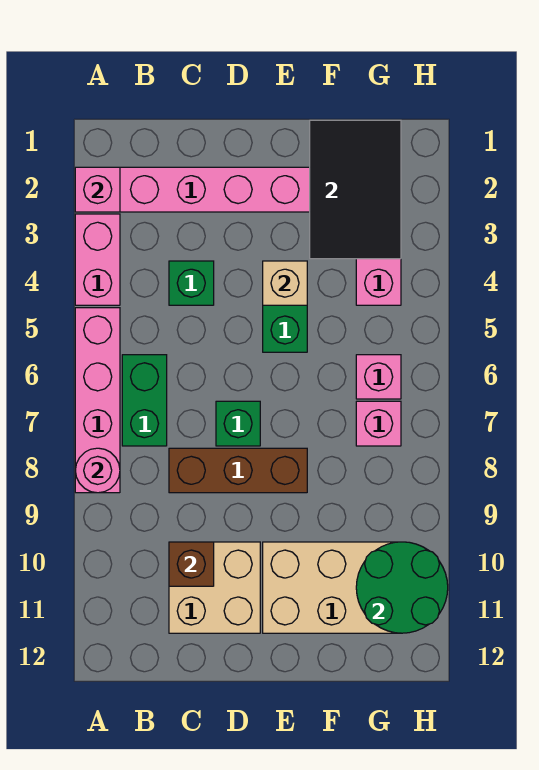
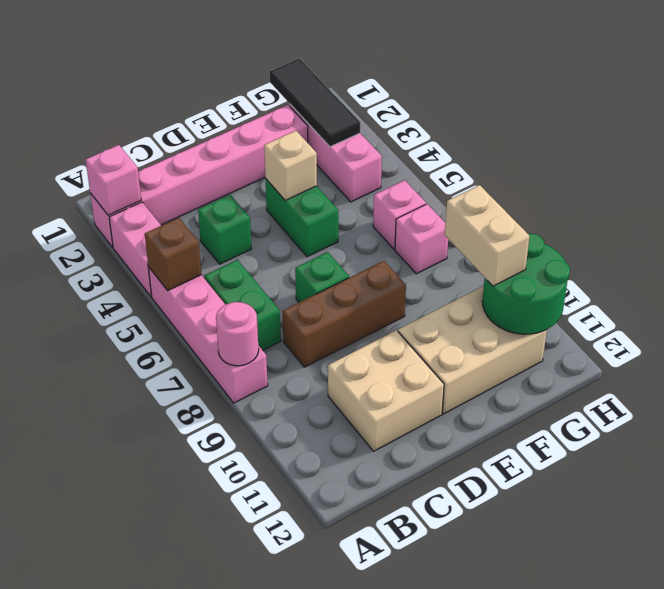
brown brick C10 level 2 -> brown brick A5 level 2
black tile F1:G3 level 2 -> black tile G1:G3 level 2
none -> tan brick G9:G10 level 3

